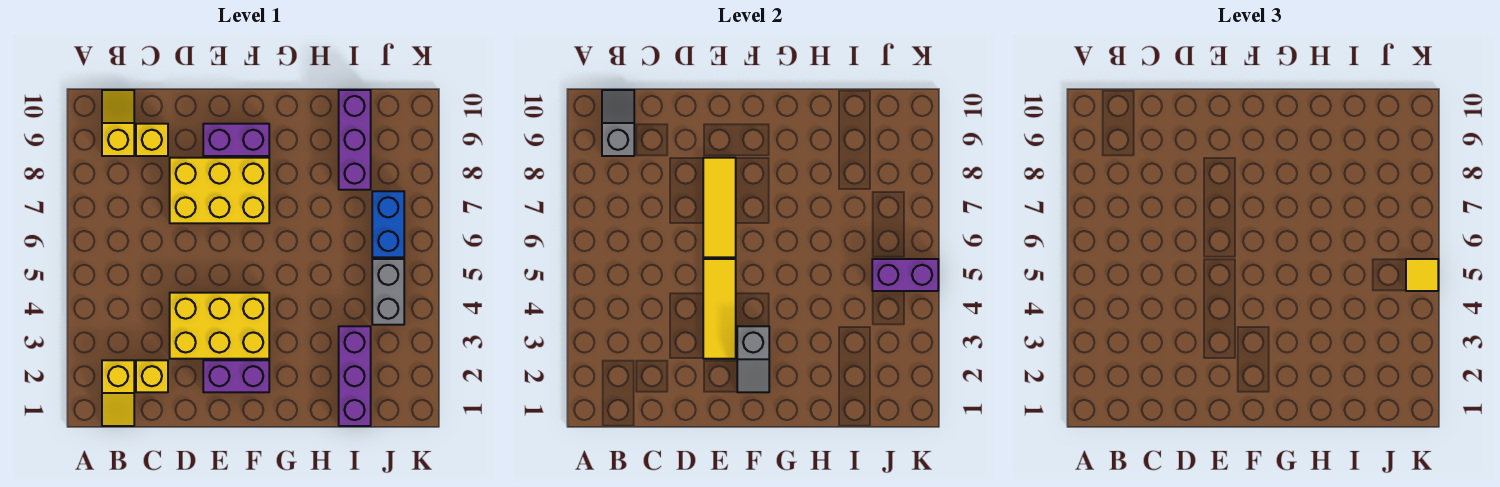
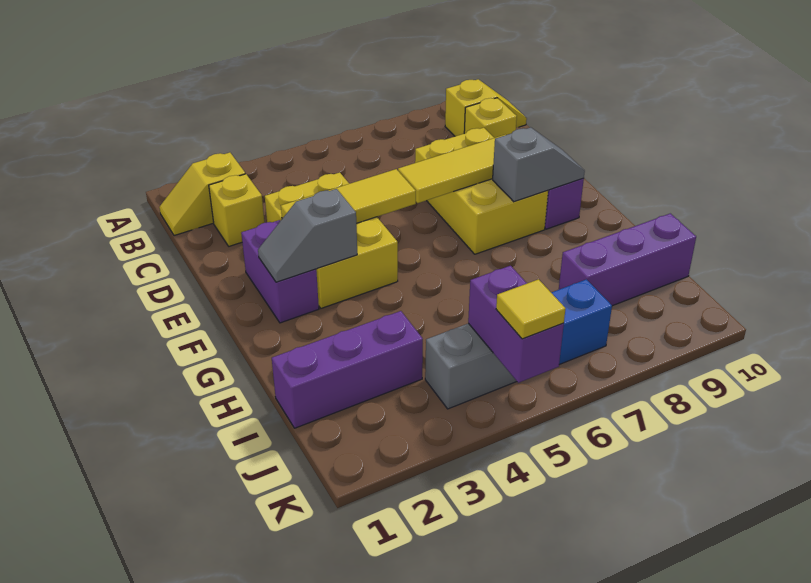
grey slope B9:B10 level 2 top 9 -> grey slope F8:F9 level 2 top 8

